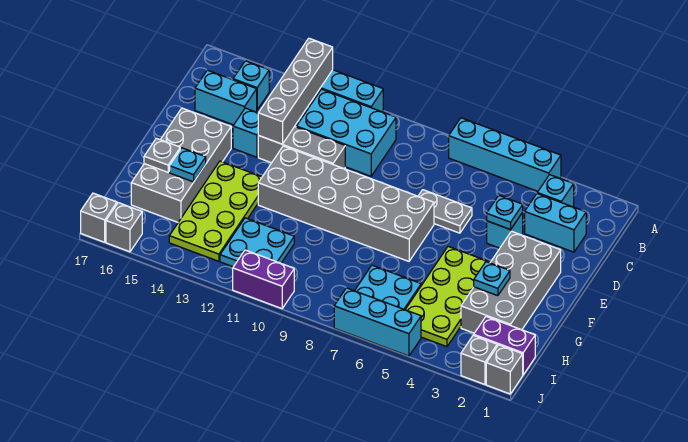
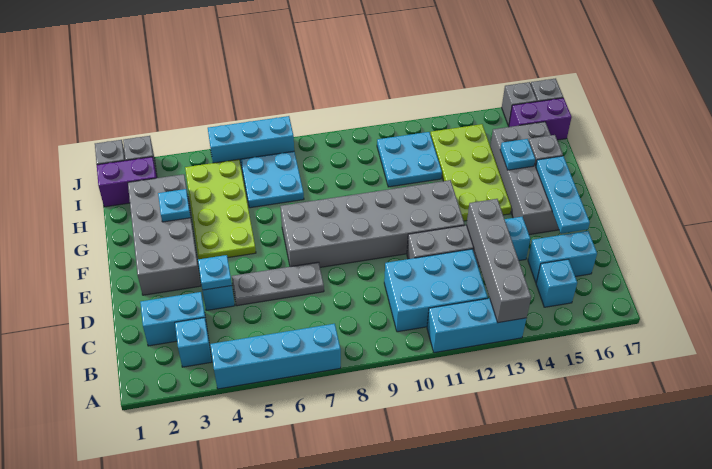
grey plate D6:D7 level 1 -> grey plate D5:D7 level 1
none -> cyan plate D16:F16 level 2
purple brick J10:J11 level 1 -> purple brick I16:I17 level 1

